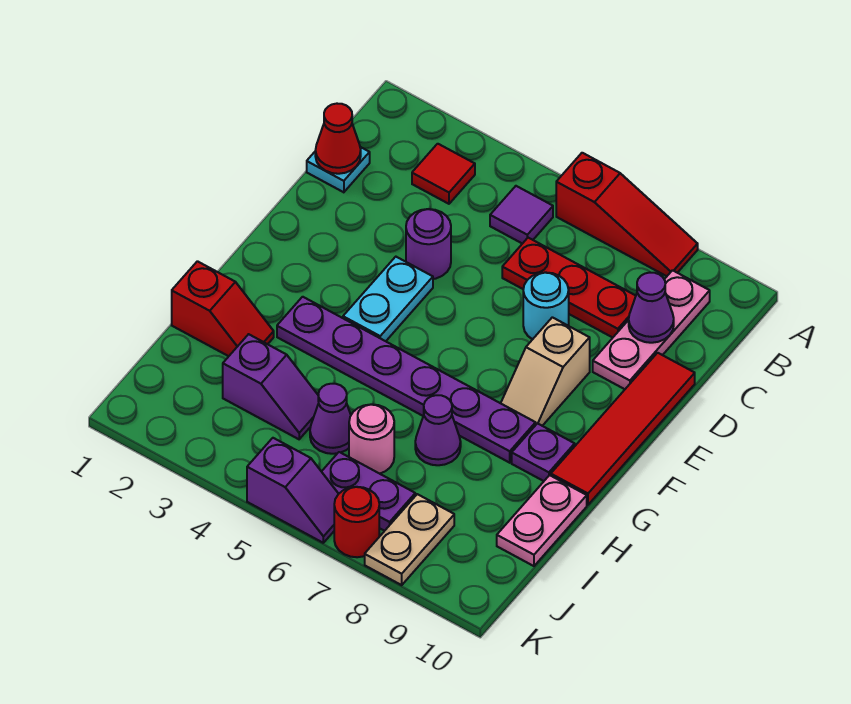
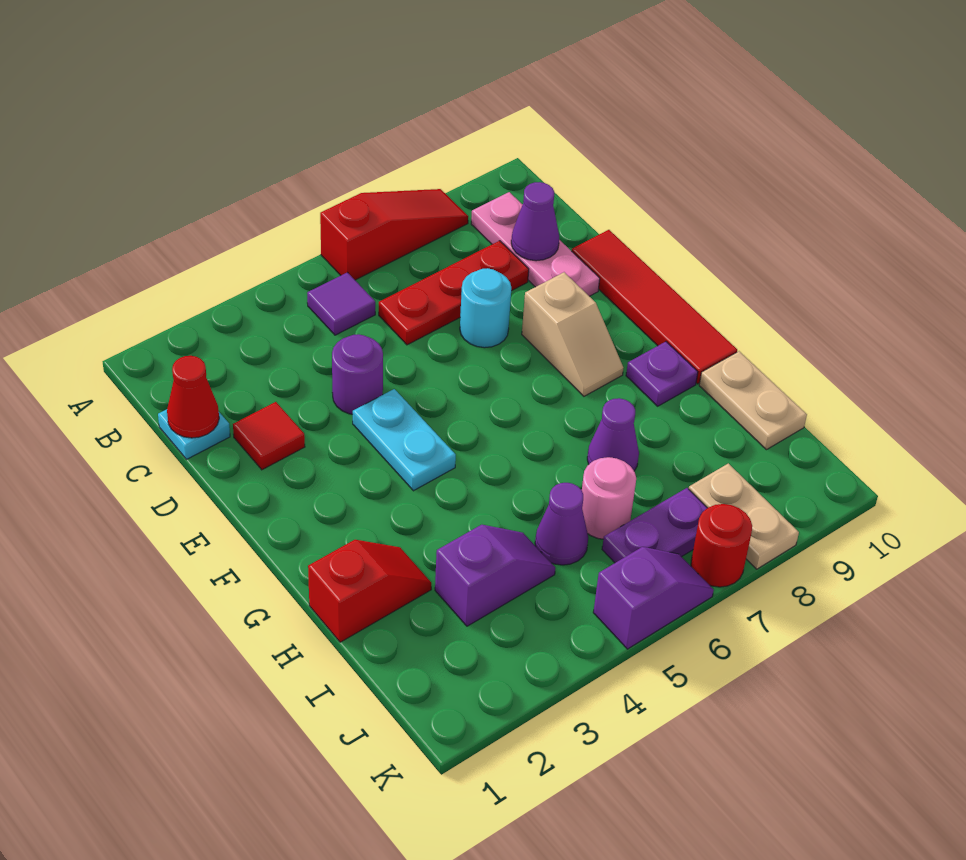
red tile B3 level 1 -> red tile D2 level 1
purple plate G3:G8 level 1 -> none
pink plate H10:I10 level 1 -> tan plate H10:I10 level 1

